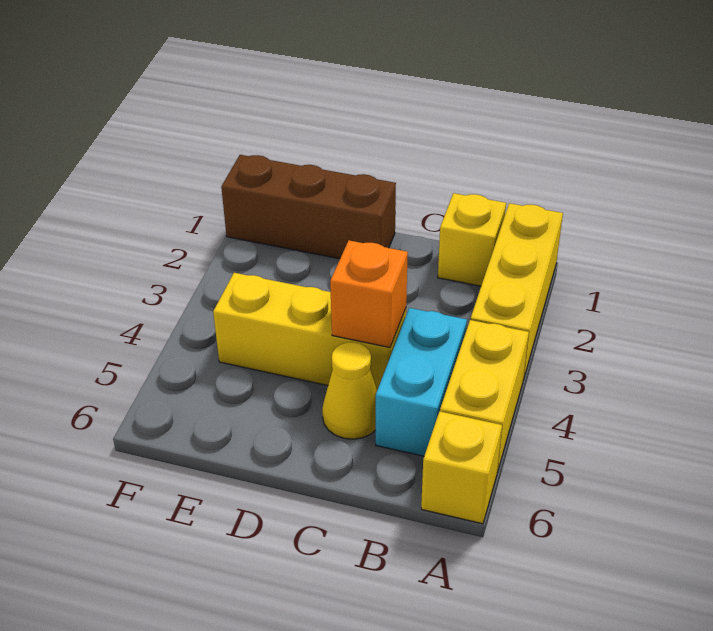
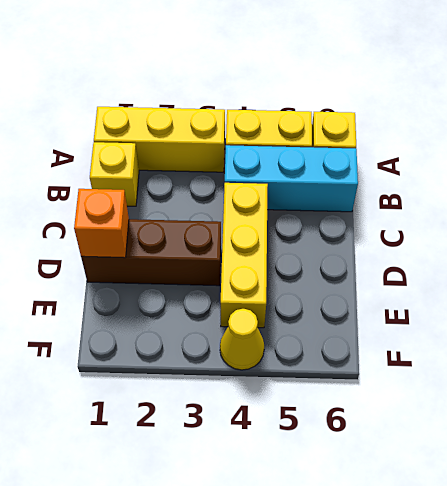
cyan brick B4:B5 level 1 -> cyan brick B4:B6 level 1
orange brick C4 level 2 -> orange brick D1 level 2
yellow cone C5 level 1 -> yellow cone F4 level 1
brown brick D1:F1 level 1 -> brown brick D1:D3 level 1

